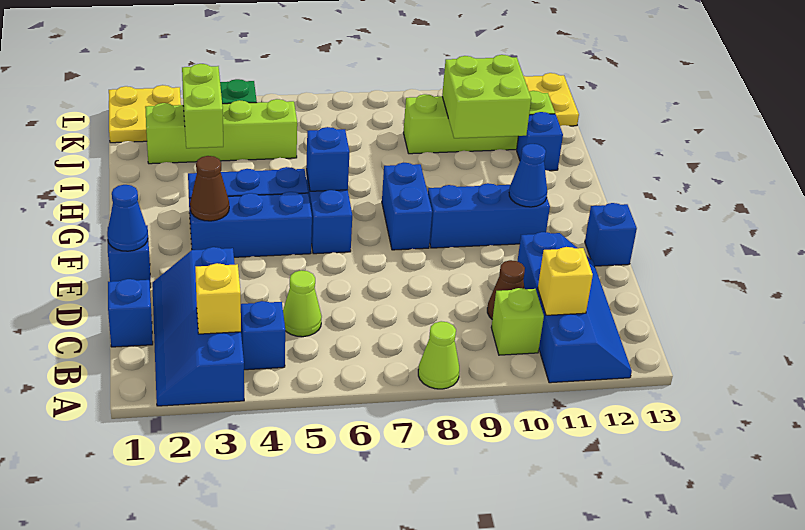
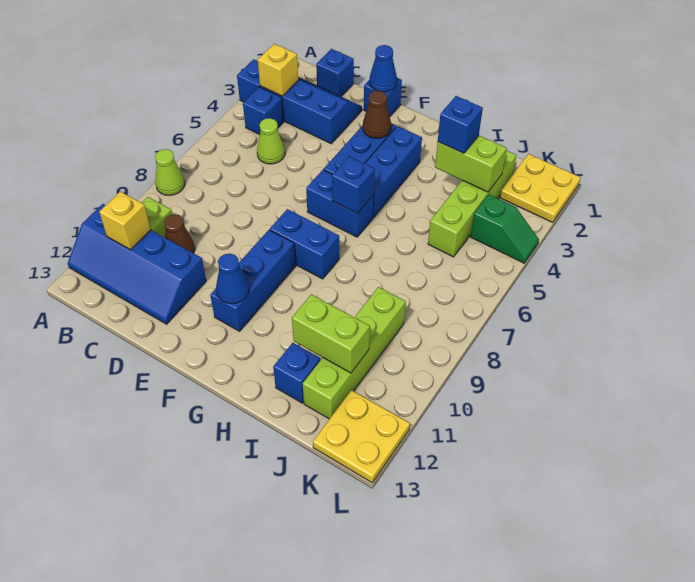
blue brick E13 level 1 -> blue brick I3 level 3
lime brick I10:J11 level 2 -> lime brick I11:J11 level 2

